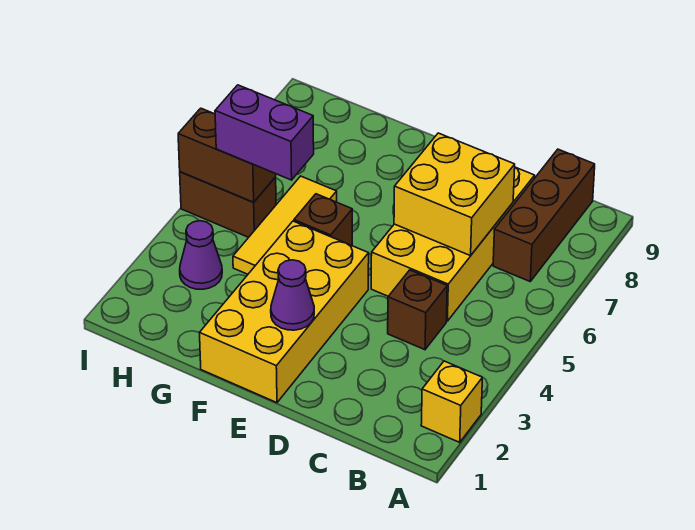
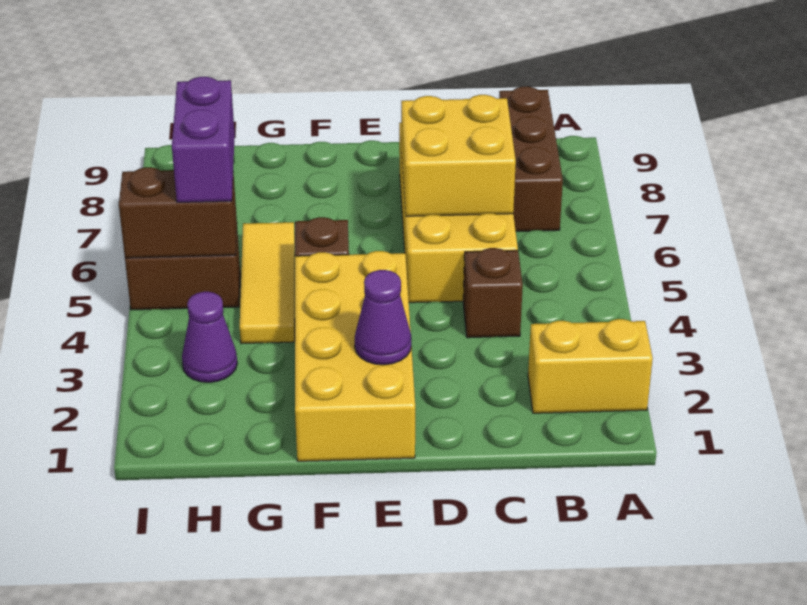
yellow brick A2 level 1 -> yellow brick A2:B2 level 1
purple brick G5:H5 level 3 -> purple brick H5:H6 level 3

